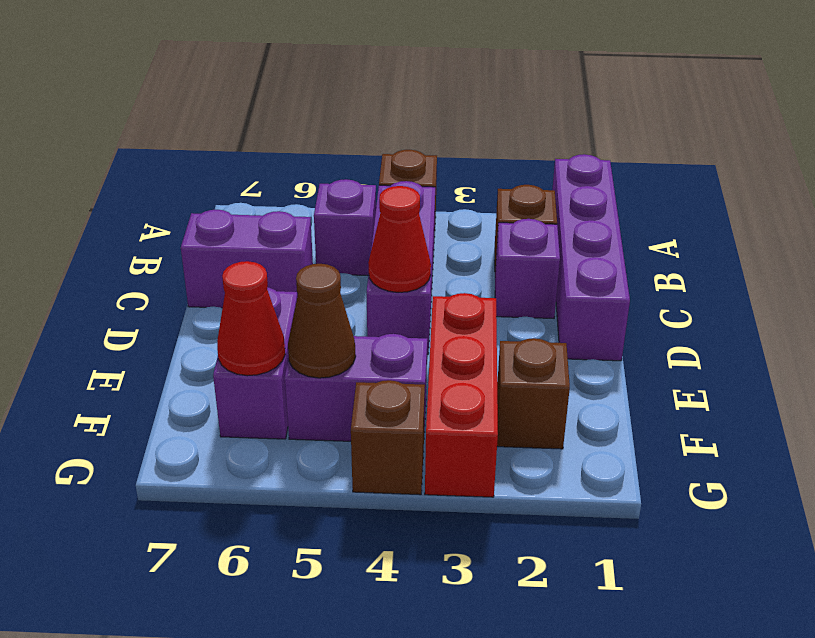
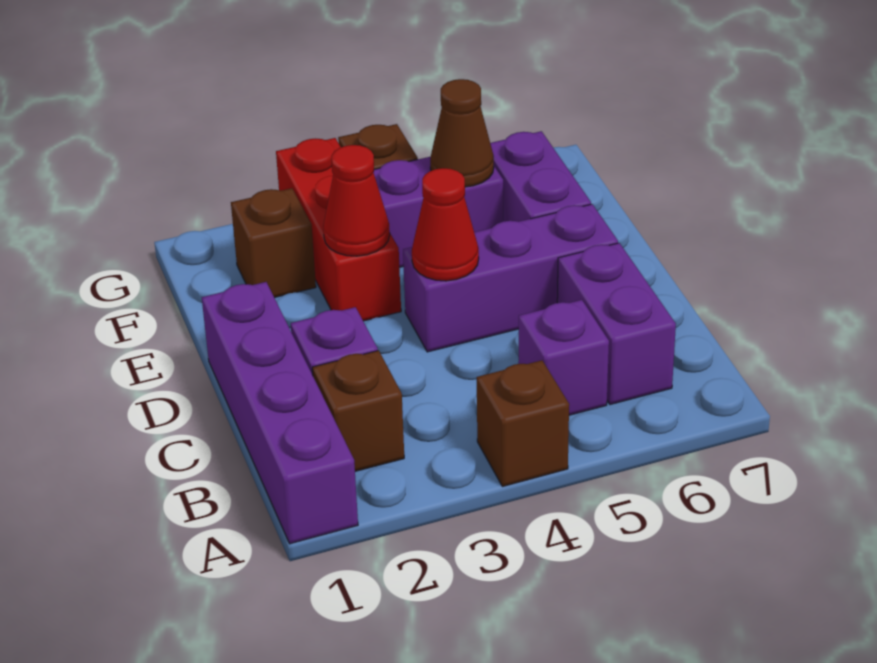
purple brick B4:D4 level 1 -> purple brick D4:D6 level 1
purple brick C6:C7 level 1 -> purple brick B6:C6 level 1
red cone F6 level 2 -> red cone E3 level 2

